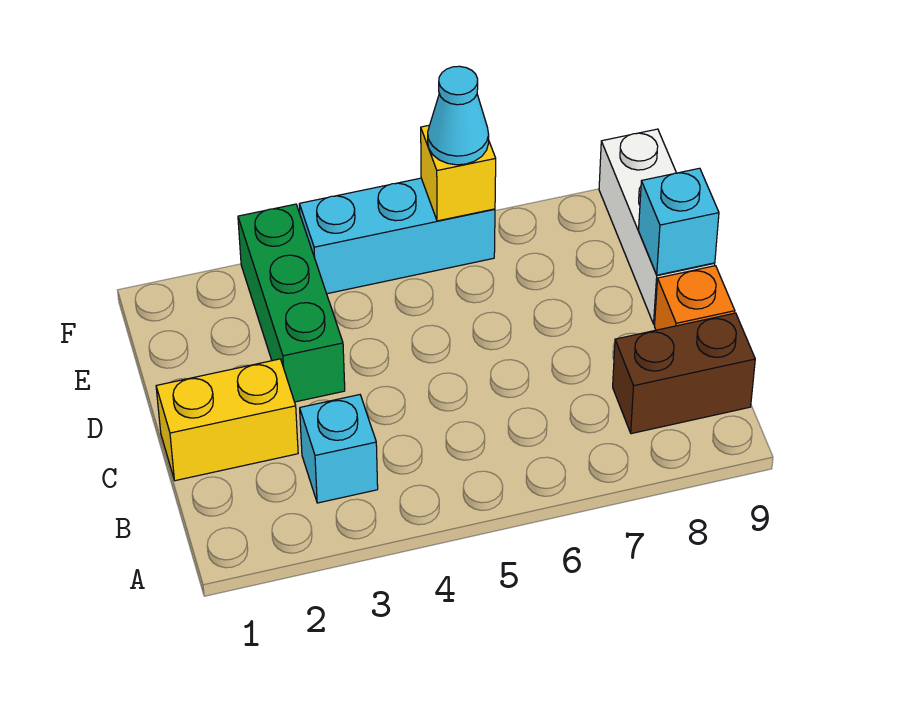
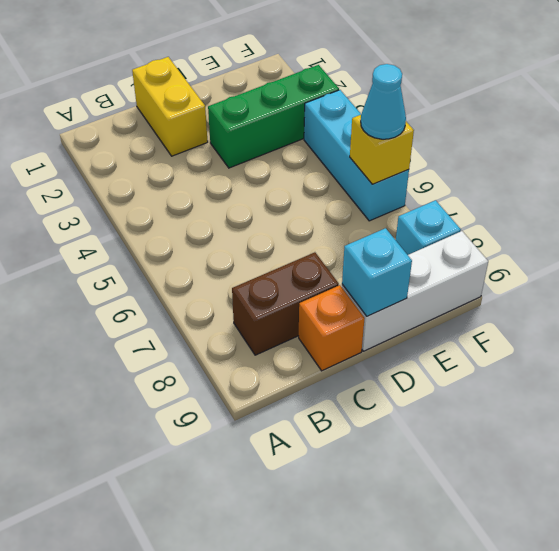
cyan brick B3 level 1 -> cyan brick F8 level 1
brown brick B8:B9 level 1 -> brown brick B8:C8 level 1

